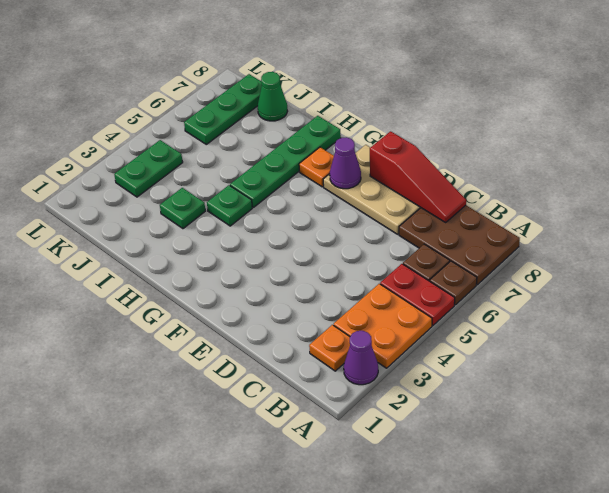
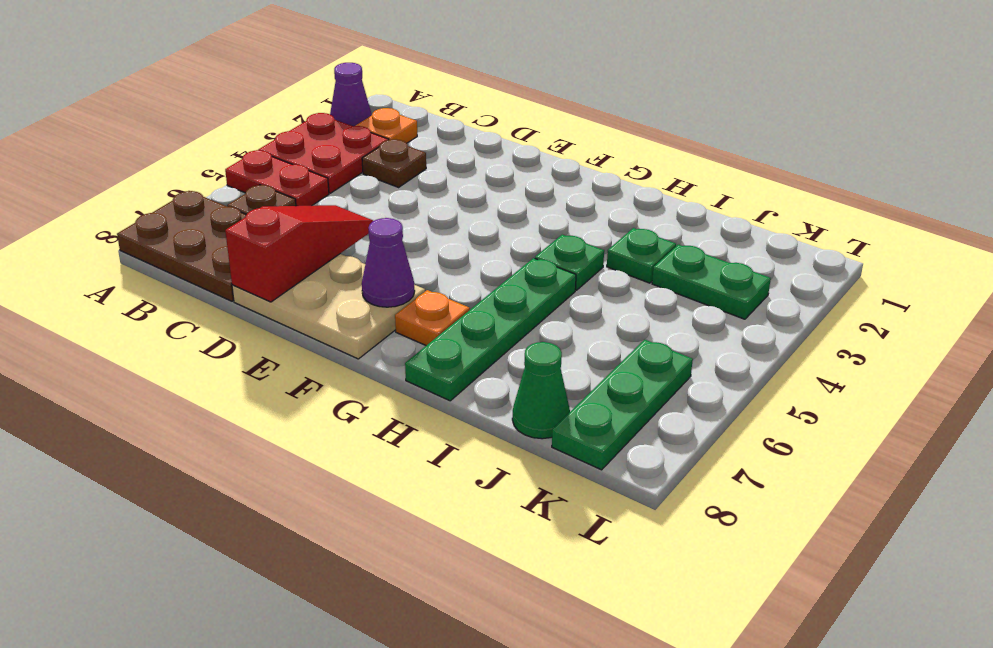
orange plate A3:B4 level 1 -> red plate A3:B4 level 1
brown plate A6 level 1 -> brown plate C3 level 1
red slope C8:E8 level 2 top E -> red slope D6:D8 level 2 top 8
green plate K3:K4 level 1 -> green plate J3:K3 level 1

